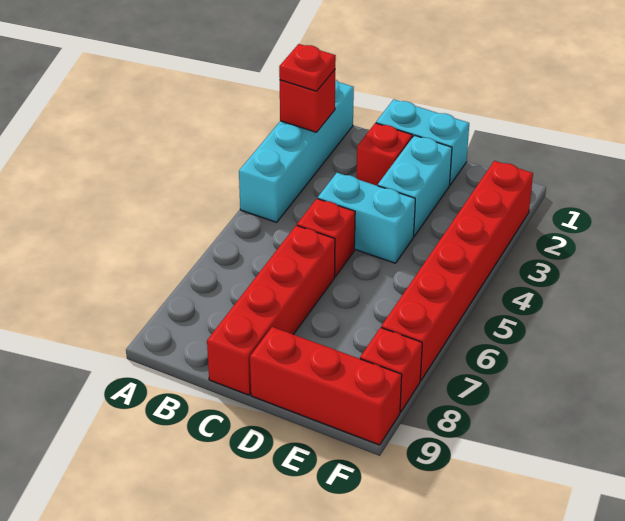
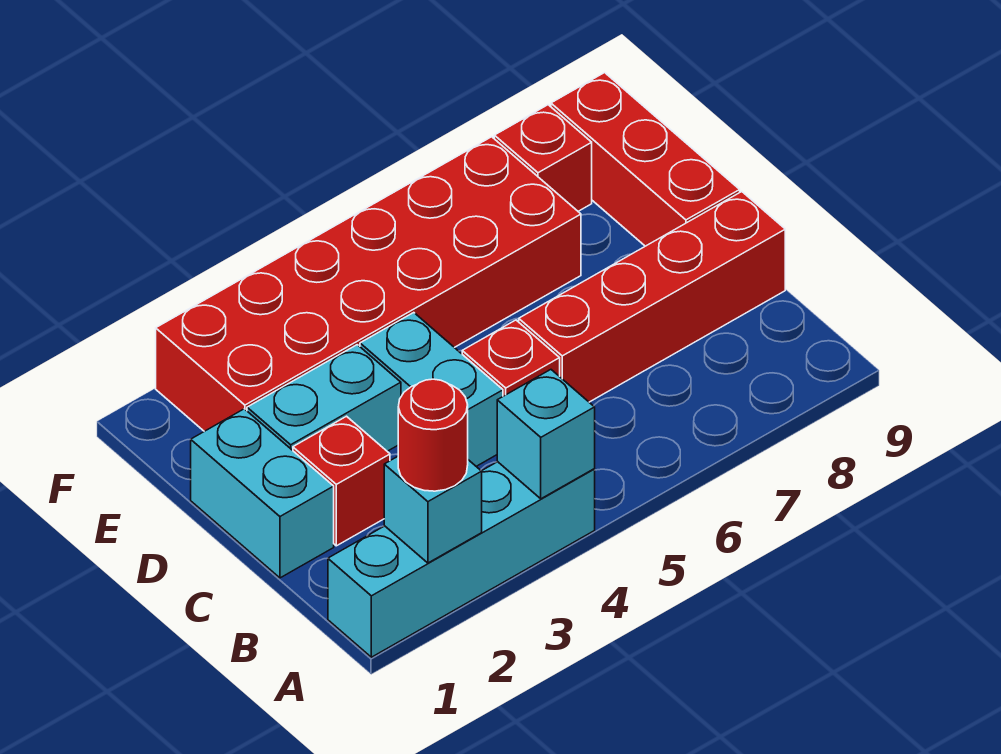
red brick A2 level 2 -> cyan brick A2 level 2
red plate A2 level 3 -> red round brick A2 level 3
none -> cyan brick A4 level 2
red brick F2:F7 level 1 -> red brick E2:F7 level 1

